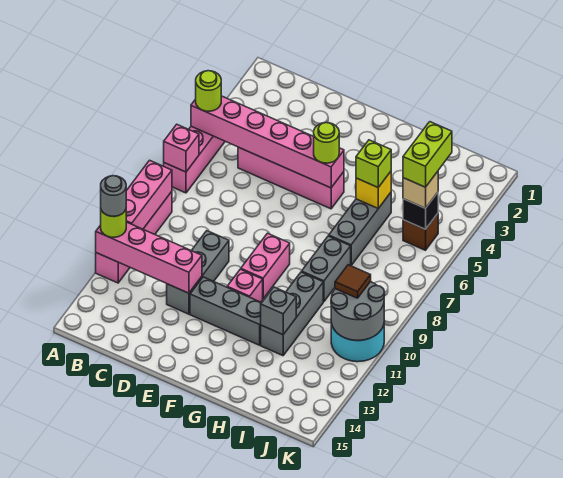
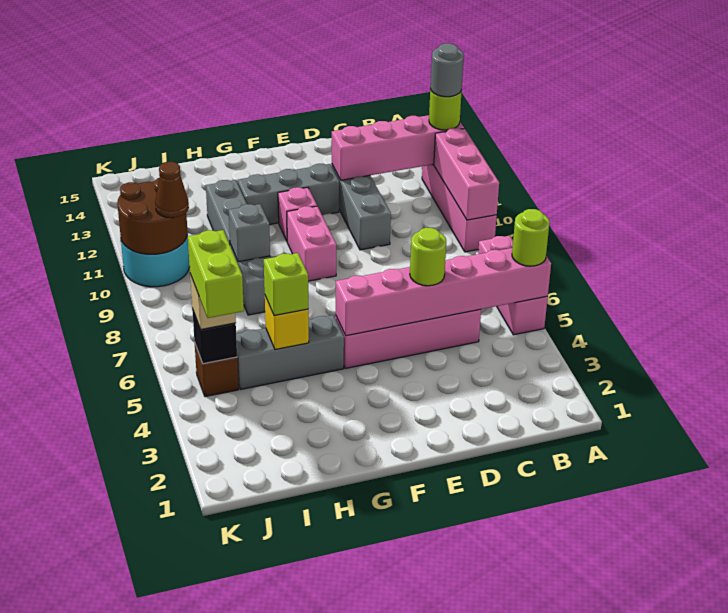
pink brick A7 level 2 -> none
lime round brick F5 level 3 -> lime round brick D5 level 3
grey brick H5:H7 level 1 -> grey brick G5:I5 level 1
grey brick H12 level 2 -> grey brick H9 level 2
grey round brick J10:K11 level 2 -> brown round brick J10:K11 level 2
brown tile J10 level 3 -> brown cone J10 level 3

